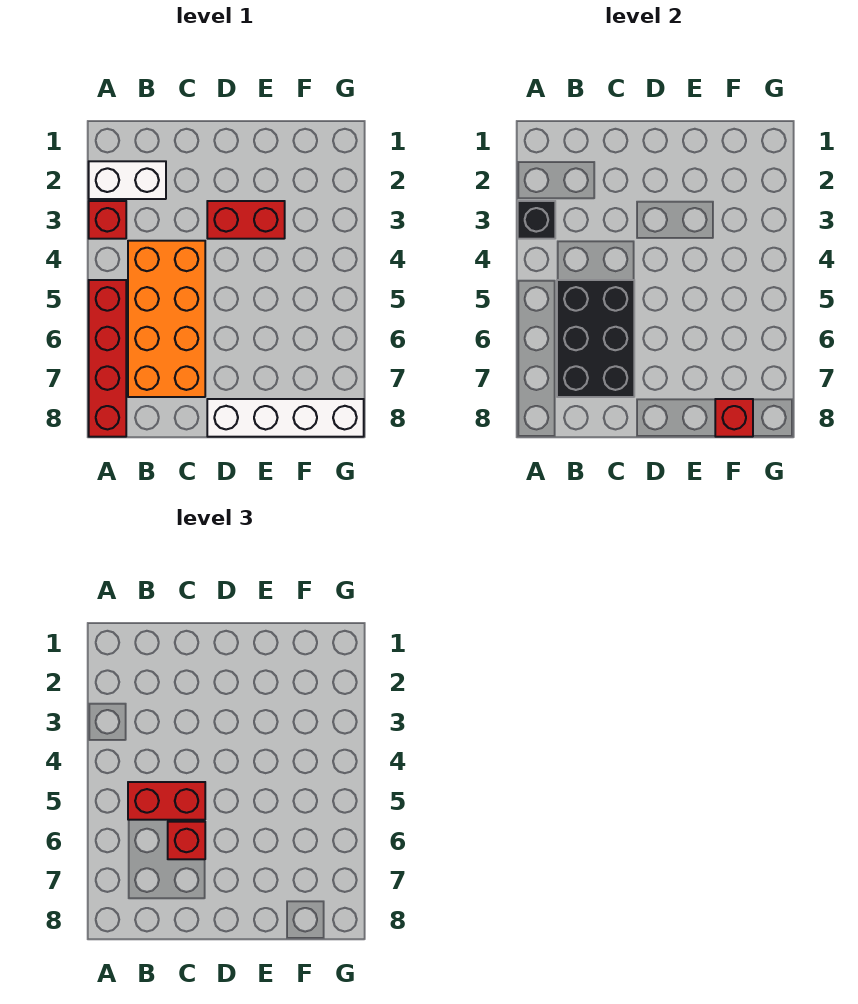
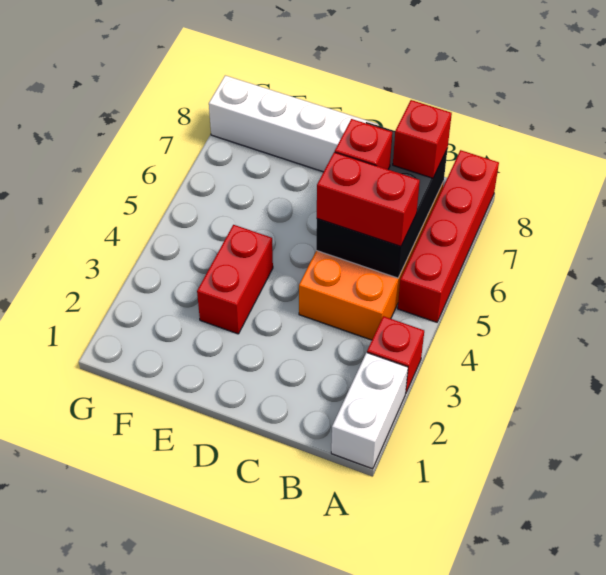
white brick A2:B2 level 1 -> white brick A1:A2 level 1
black brick A3 level 2 -> none
red brick D3:E3 level 1 -> red brick E3:E4 level 1
red brick F8 level 2 -> red brick B7 level 3

